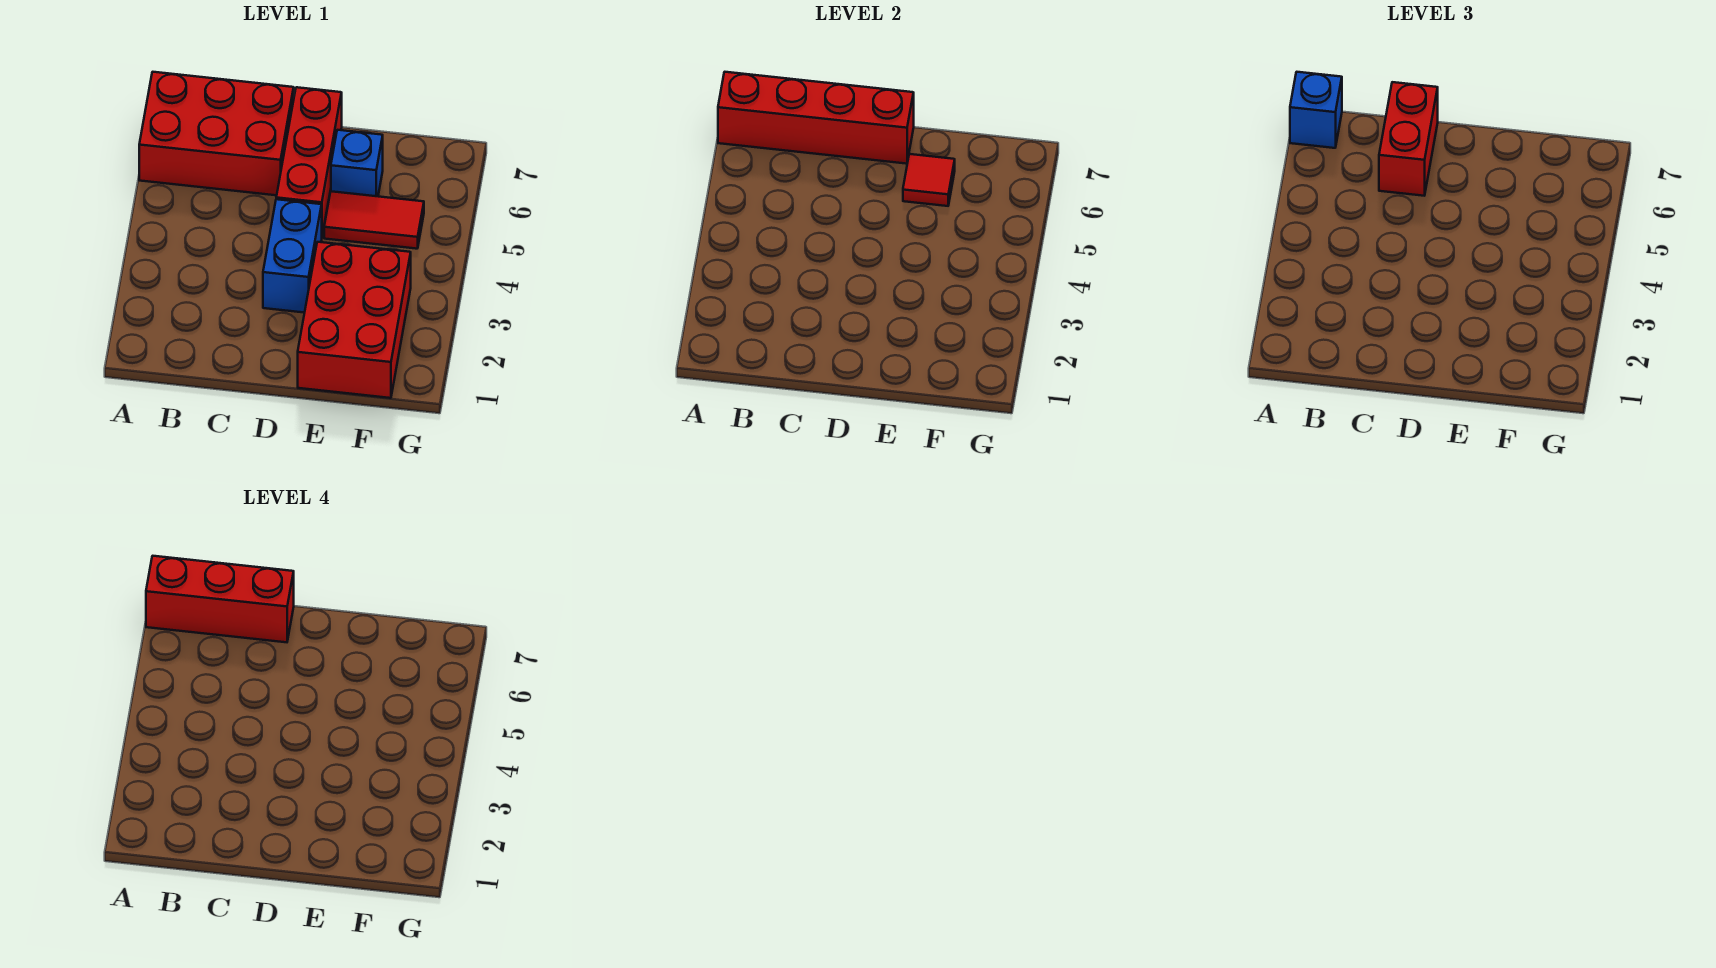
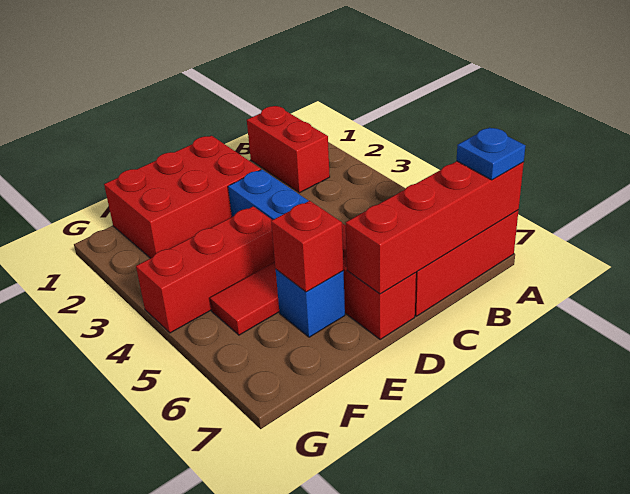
blue brick A7 level 3 -> blue plate A7 level 3
red brick A7:C7 level 4 -> red brick E4:G4 level 1
red brick C6:C7 level 3 -> red brick B1:B2 level 1
red brick E1:F3 level 1 -> red brick D1:F2 level 1
red tile E6 level 2 -> red brick E6 level 2

